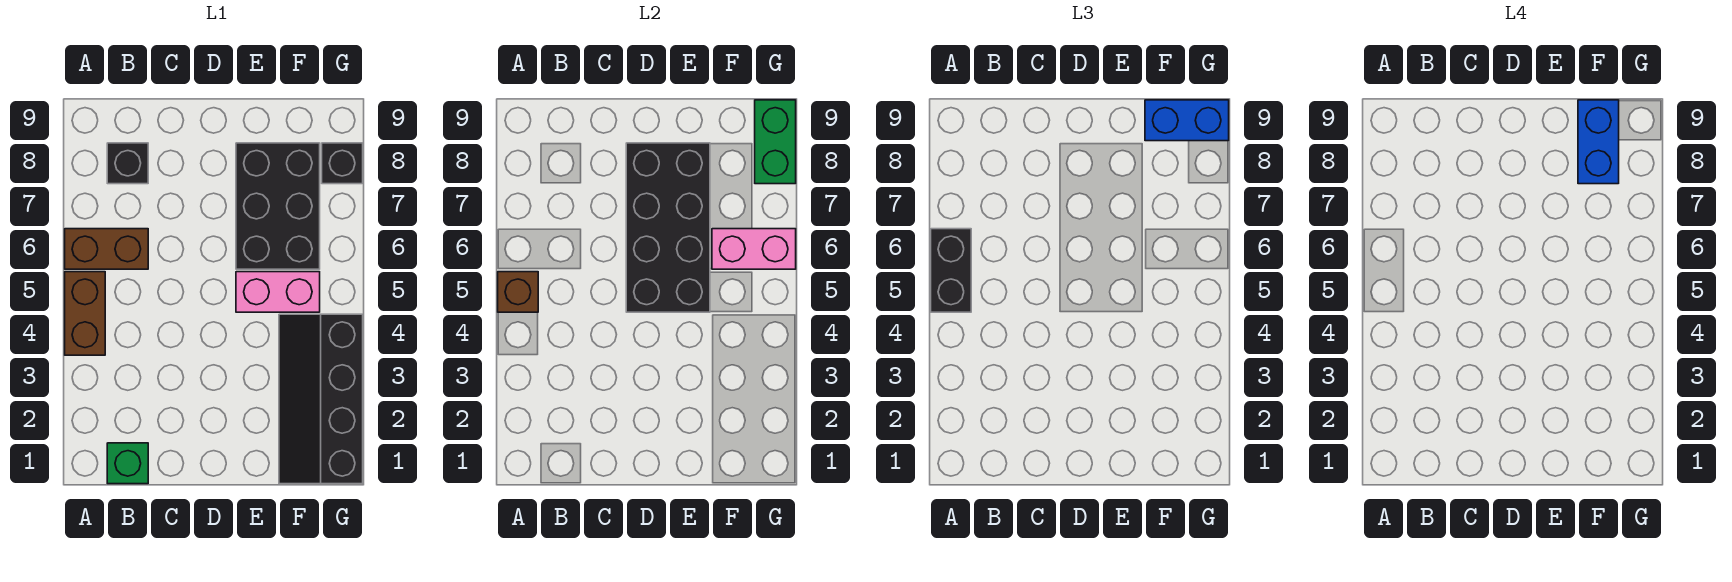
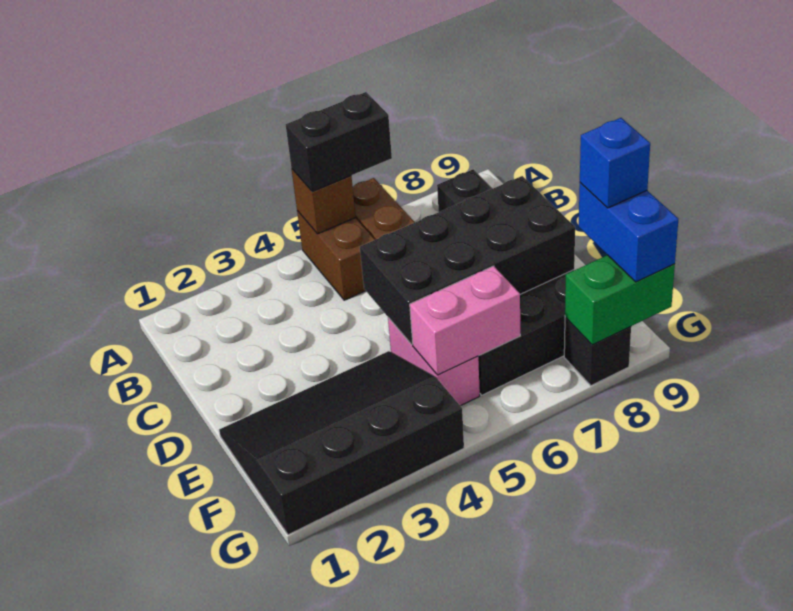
brown brick A4:A5 level 1 -> brown brick A5:B5 level 1
green brick B1 level 1 -> none
black slope F1:G4 level 1 top G -> black slope E1:G4 level 1 top G
pink brick F6:G6 level 2 -> pink brick F5:F6 level 2
blue brick F8:F9 level 4 -> blue brick F9 level 4

